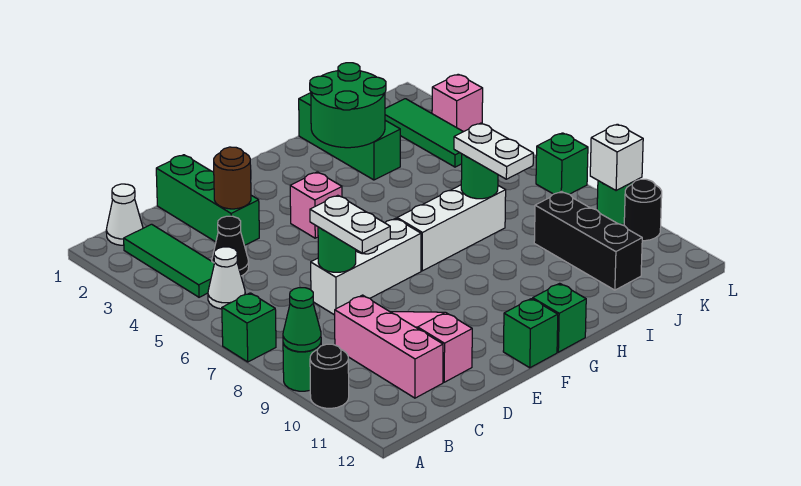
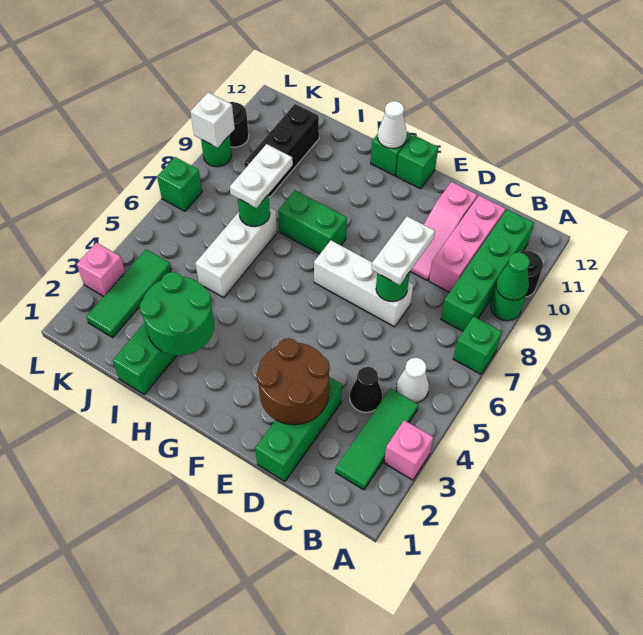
white cone B1 level 1 -> white cone G12 level 2
none -> green brick B8:B11 level 1
brown round brick D3 level 2 -> brown round brick D2:E3 level 2
pink brick F4 level 1 -> pink brick A3 level 1
white brick G7:I7 level 1 -> white brick I5:I7 level 1
none -> green brick G8:H8 level 1

